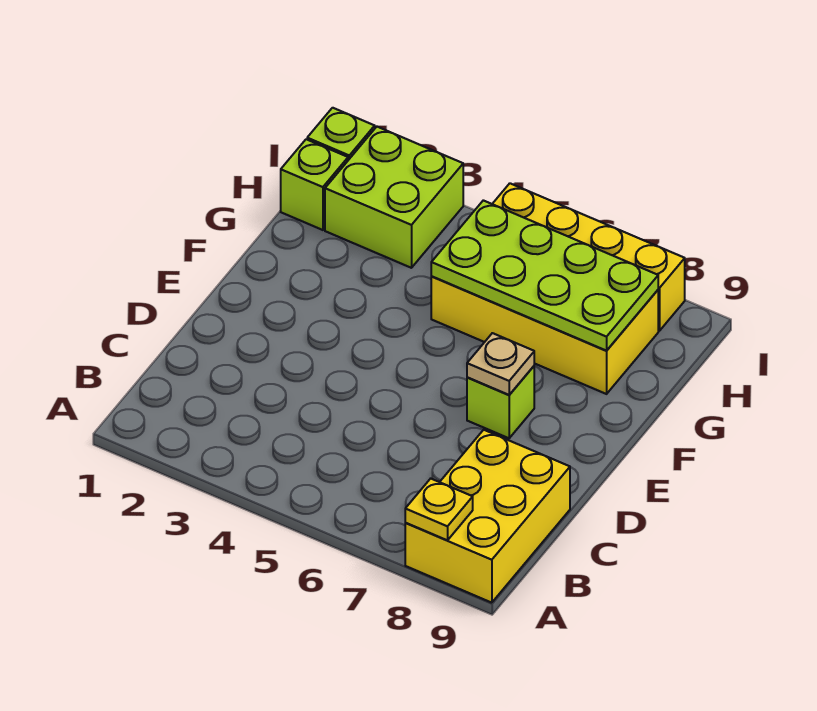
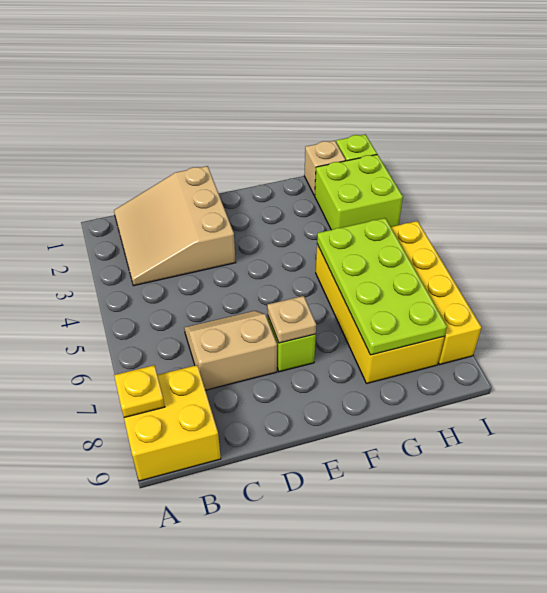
yellow brick A8:C9 level 1 -> yellow brick A8:B9 level 1
none -> tan slope B1:D3 level 1 top D
none -> tan slope C6:D7 level 1 top 7
lime brick H1 level 1 -> tan brick H1 level 1

